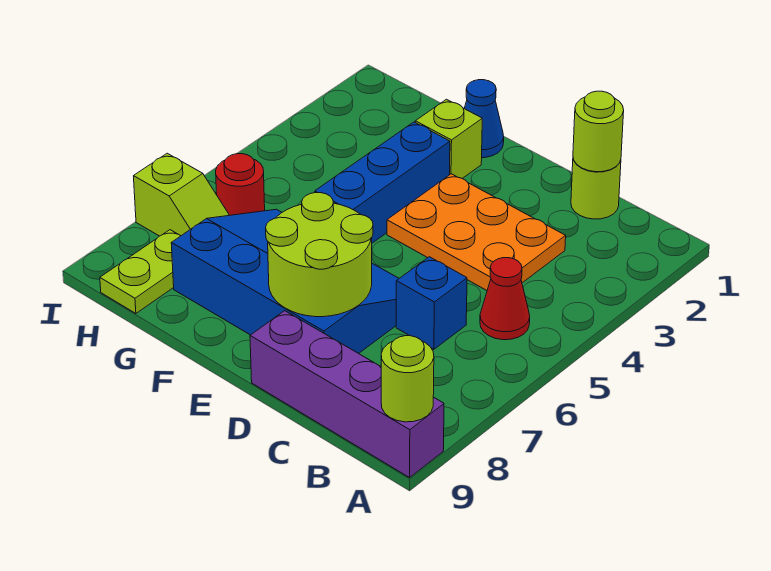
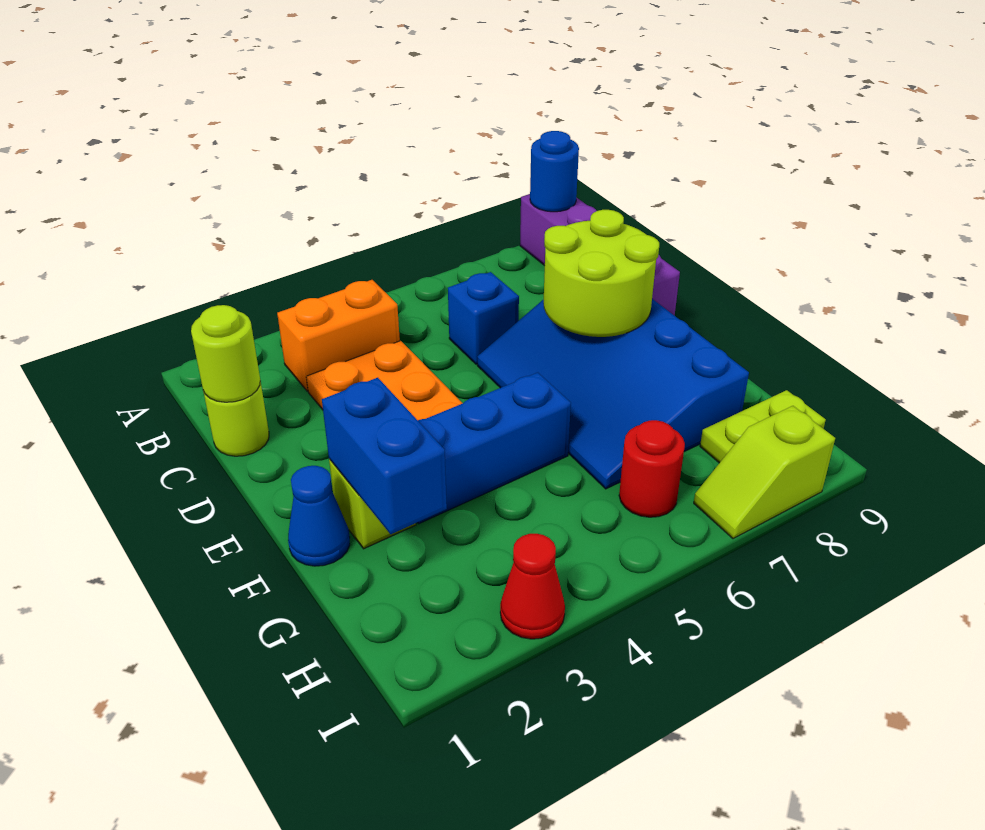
lime round brick A9 level 2 -> blue round brick A9 level 2
none -> orange brick B3:B4 level 1
red cone B5 level 1 -> red cone I3 level 1
none -> blue brick F2:G2 level 2
lime slope H7:I7 level 1 top I -> lime slope I7:I8 level 1 top 8

